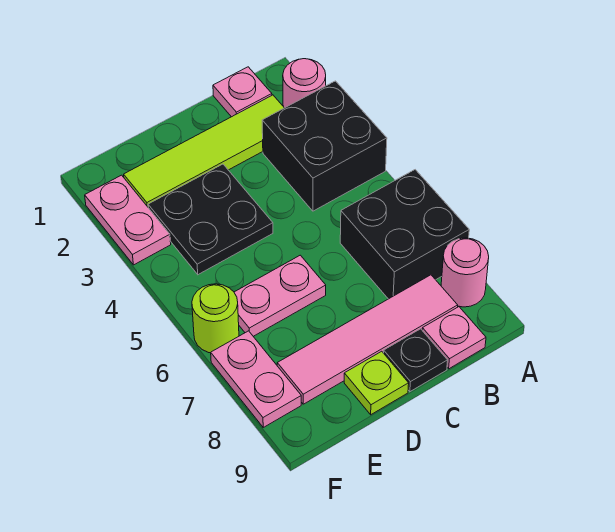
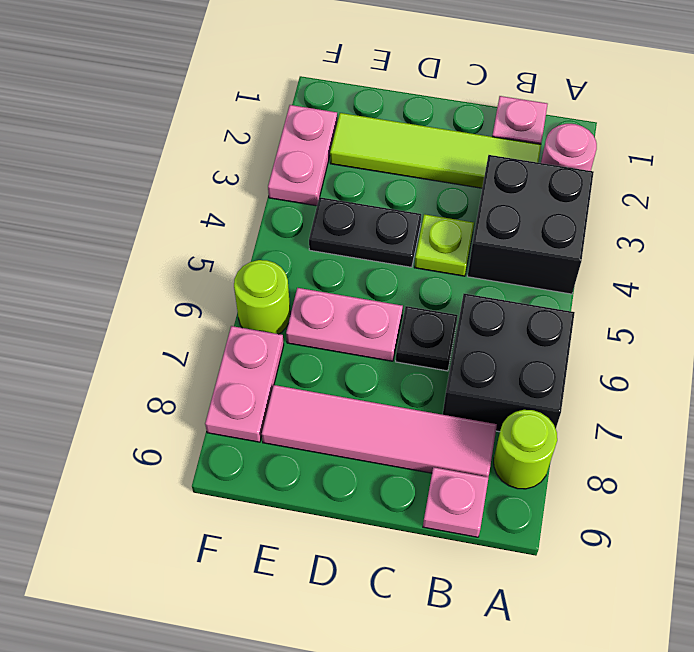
pink round brick A8 level 1 -> lime round brick A8 level 1
black plate C9 level 1 -> black plate C6 level 1
black plate D3:E4 level 1 -> black plate D4:E4 level 1
lime plate D9 level 1 -> lime plate C4 level 1

